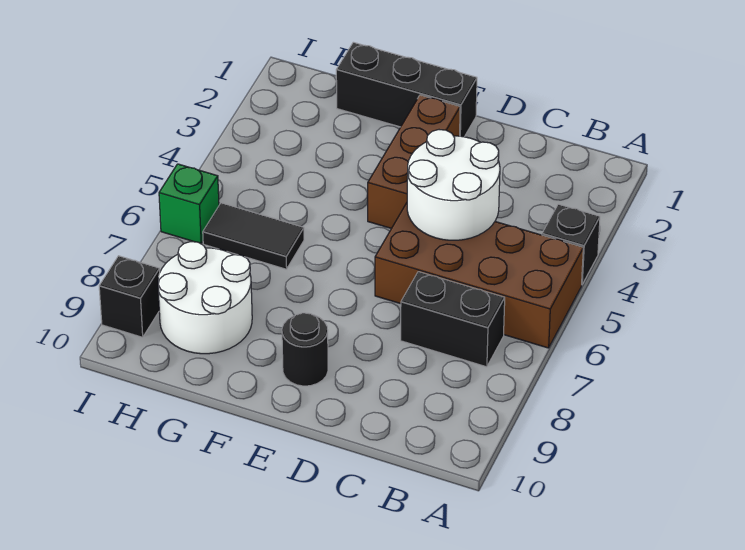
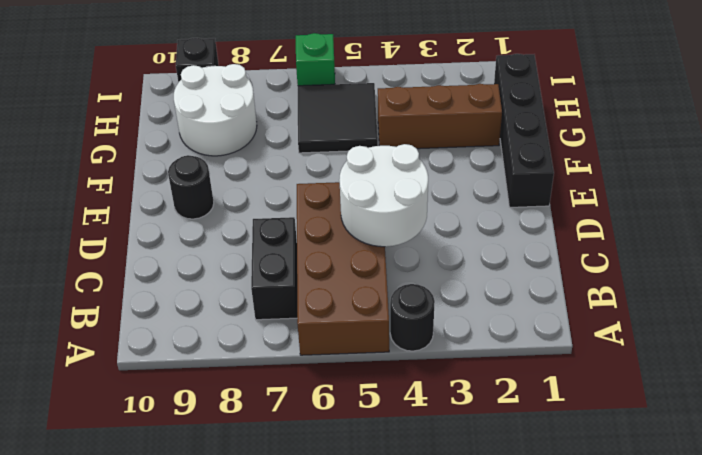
black brick A4 level 1 -> black round brick A4 level 1
black brick E1:G1 level 1 -> black brick E1:H1 level 1
brown brick E2:E4 level 1 -> brown brick G2:G4 level 1
black tile G6:H6 level 1 -> black tile G5:H6 level 1

